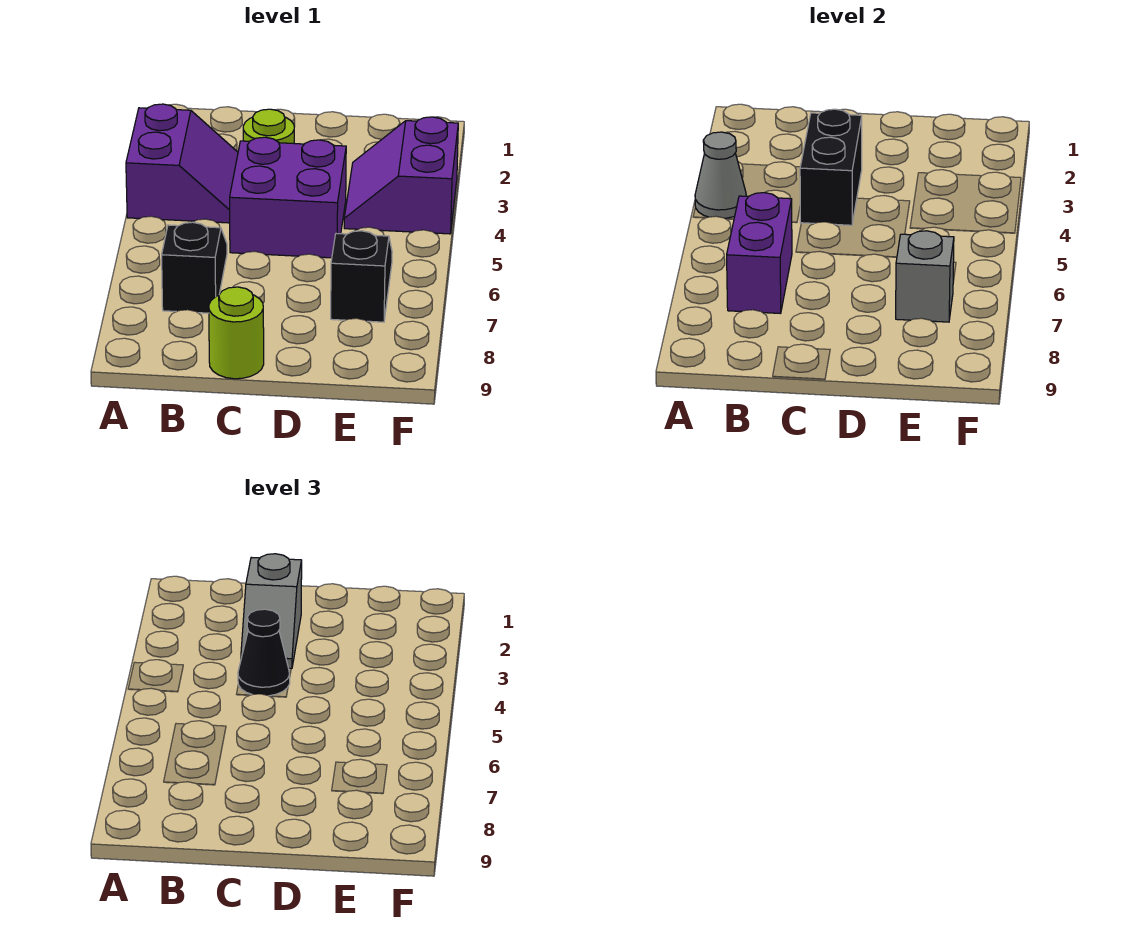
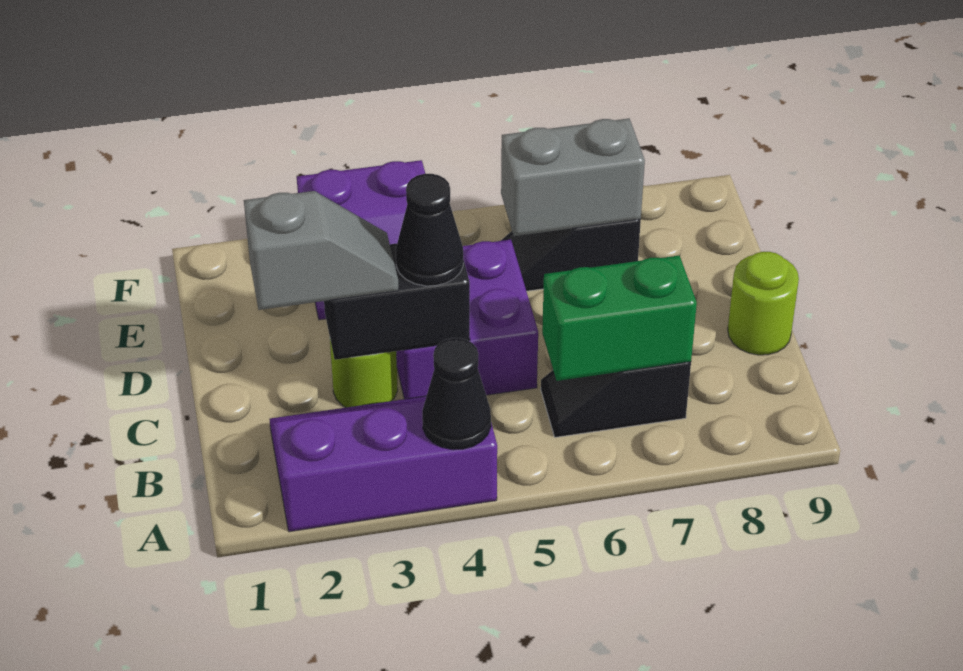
purple slope A3:B4 level 1 top A -> purple slope A2:B4 level 1 top A
grey cone A4 level 2 -> black cone A4 level 2
purple brick B6:B7 level 2 -> green brick B6:B7 level 2
grey brick E7 level 2 -> grey brick E6:E7 level 2

